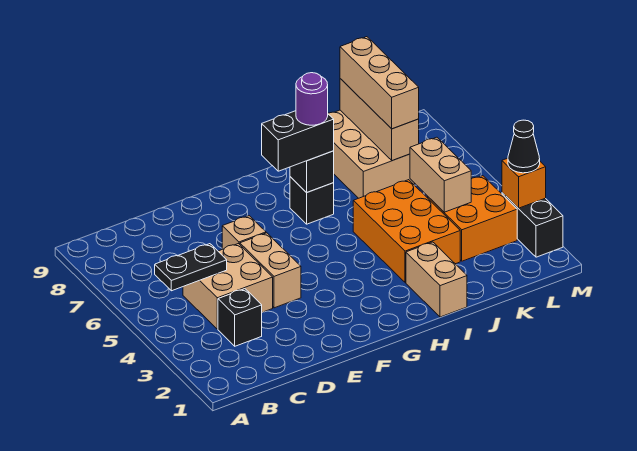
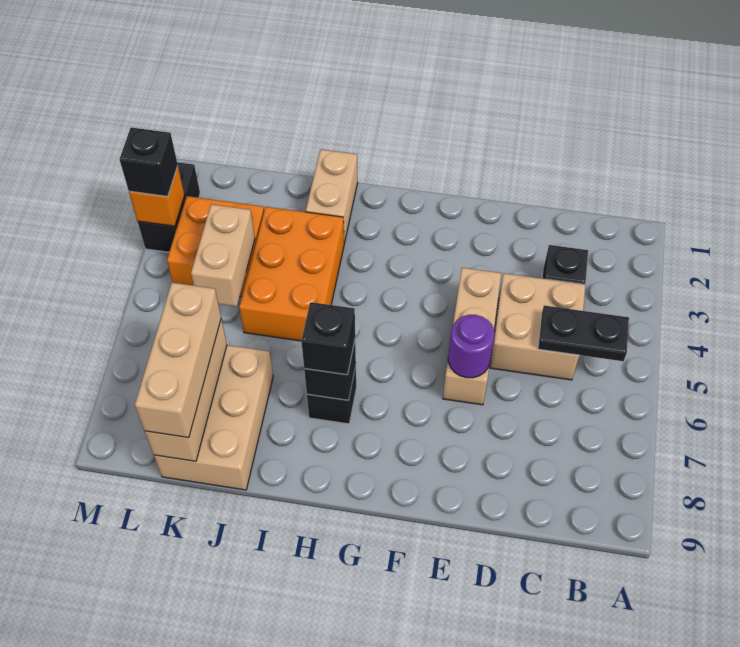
black brick G7:H7 level 3 -> black brick H7 level 3
purple round brick H7 level 4 -> purple round brick E6 level 2
black cone M3 level 3 -> black brick M3 level 3

